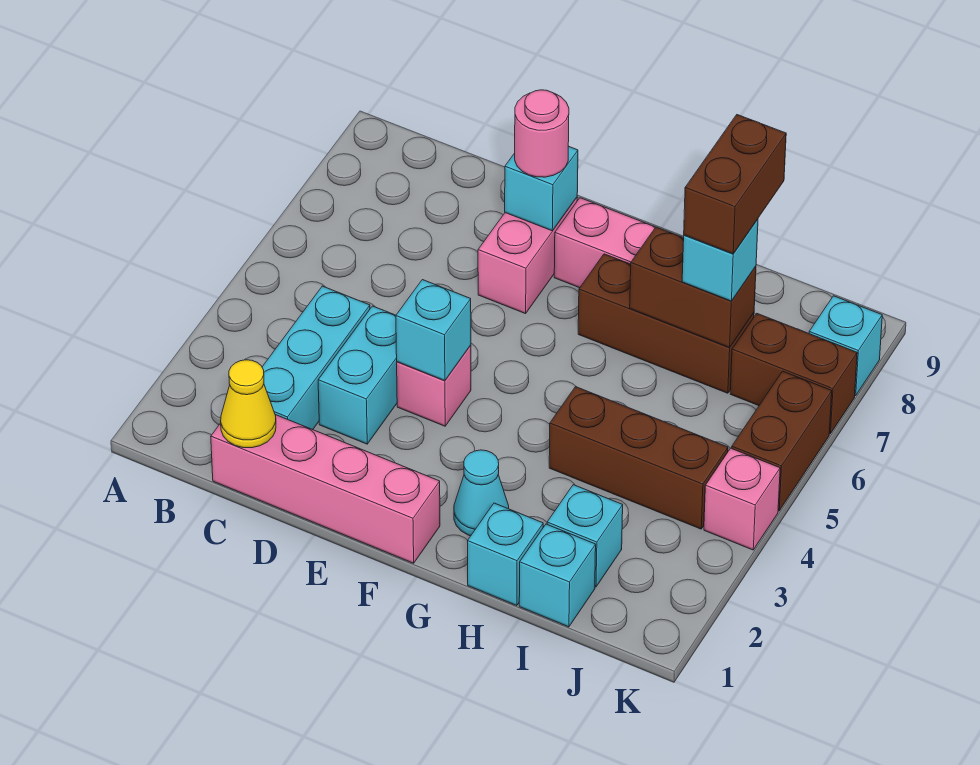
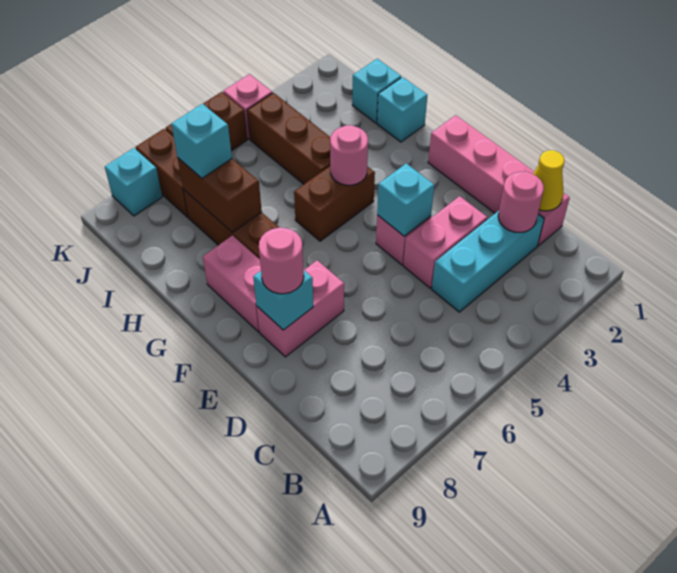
none -> pink round brick C2 level 2
cyan brick D3:D4 level 1 -> pink brick D3:D4 level 1
cyan cone G2 level 1 -> none
none -> pink round brick G4 level 2
cyan brick I2 level 1 -> none
brown brick I7:I8 level 4 -> brown brick G4:G5 level 1

